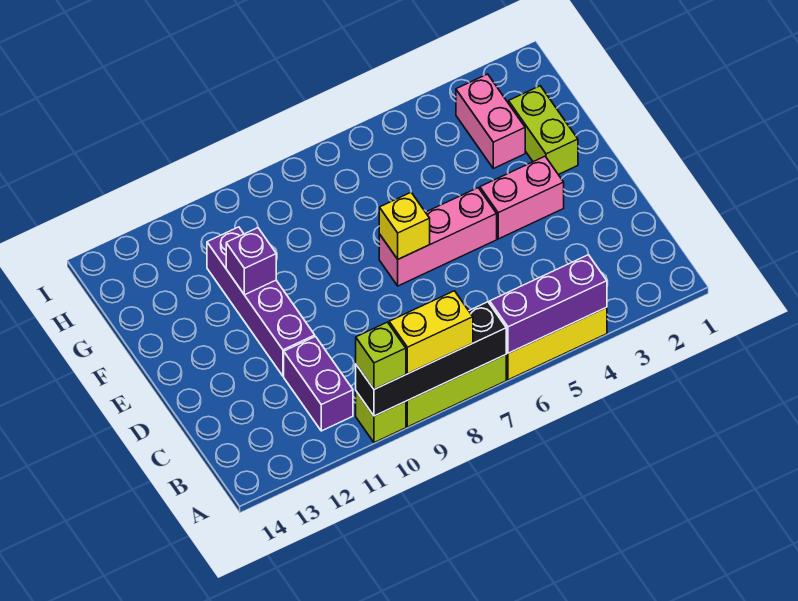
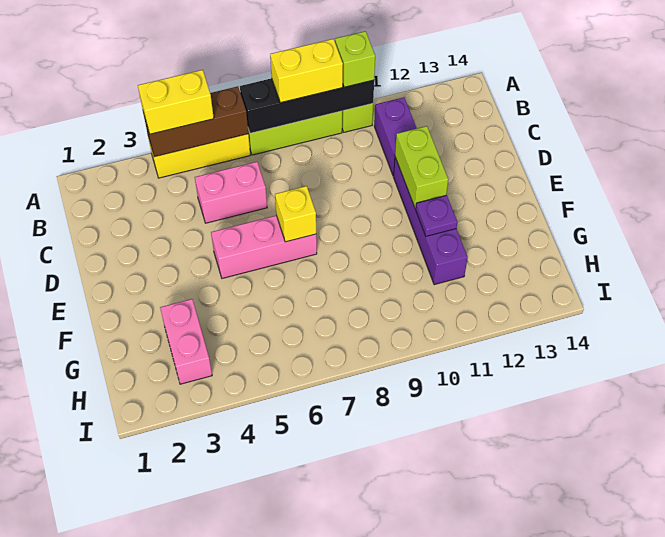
purple brick A4:A6 level 2 -> brown brick A4:A6 level 2
none -> yellow brick A4:A5 level 3
pink brick E3:E4 level 1 -> pink brick C5:C6 level 1
lime brick F2:G2 level 1 -> lime brick D11:E11 level 2
purple brick F11 level 2 -> purple plate F11 level 2

